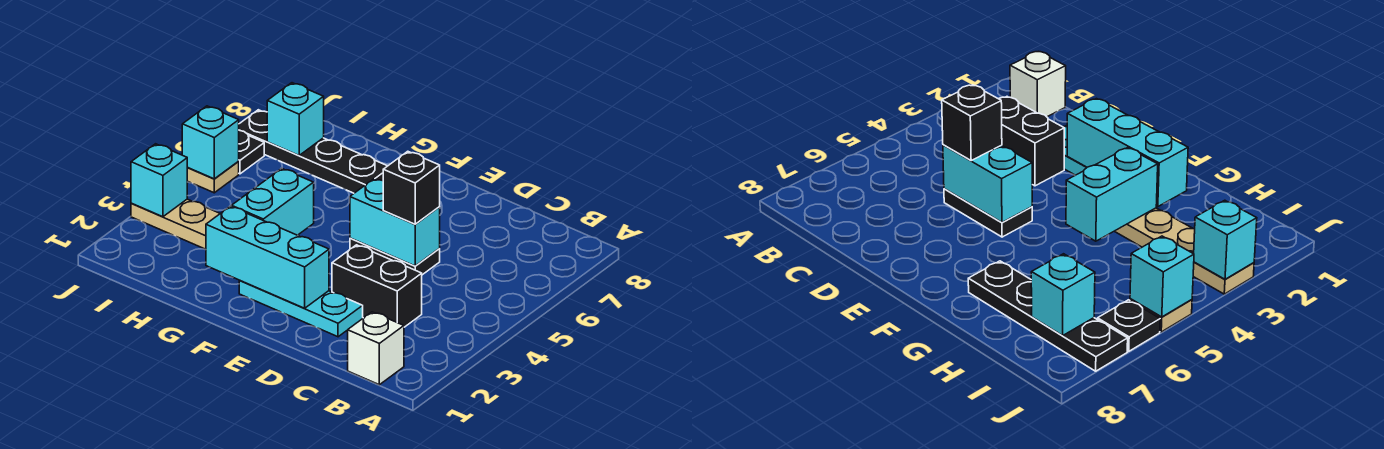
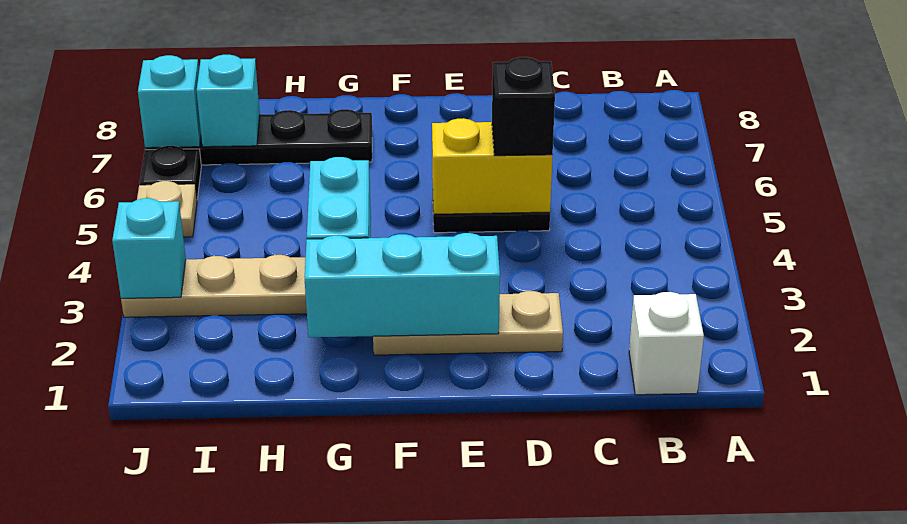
black brick C3:D3 level 1 -> none
cyan plate D2:F2 level 1 -> tan plate D2:F2 level 1
cyan brick D5:E5 level 2 -> yellow brick D5:E5 level 2
cyan brick J5 level 2 -> cyan brick J7 level 2

